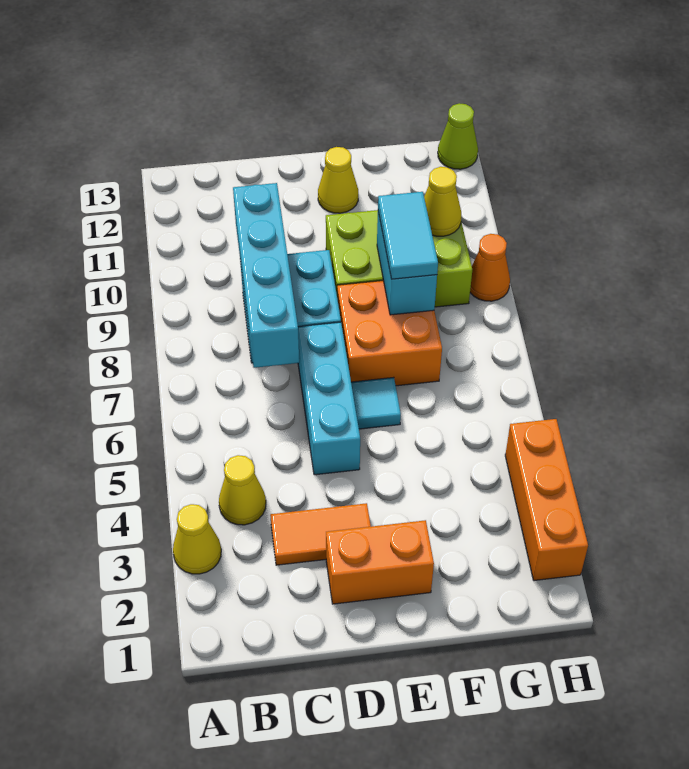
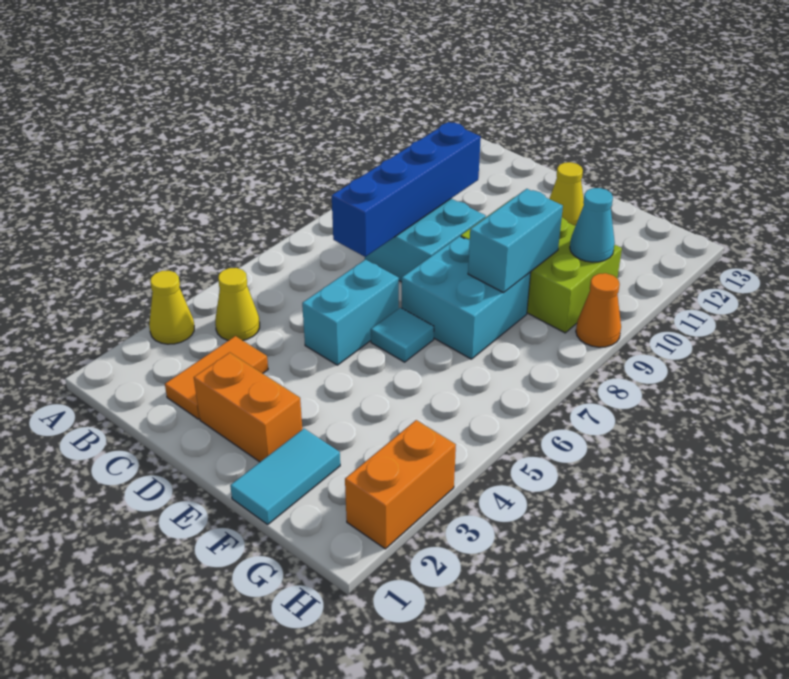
orange tile C3:D3 level 1 -> orange tile C2:C3 level 1
cyan brick C7:C10 level 2 -> blue brick C7:C10 level 2
cyan brick D5:D7 level 1 -> cyan brick D5:D6 level 1
orange brick E7:F8 level 1 -> cyan brick E7:F8 level 1
cyan tile F8:F9 level 3 -> cyan tile F1:F2 level 1
yellow cone G10 level 2 -> cyan cone G10 level 2
orange brick H2:H4 level 1 -> orange brick H2:H3 level 1
lime cone H13 level 1 -> none

